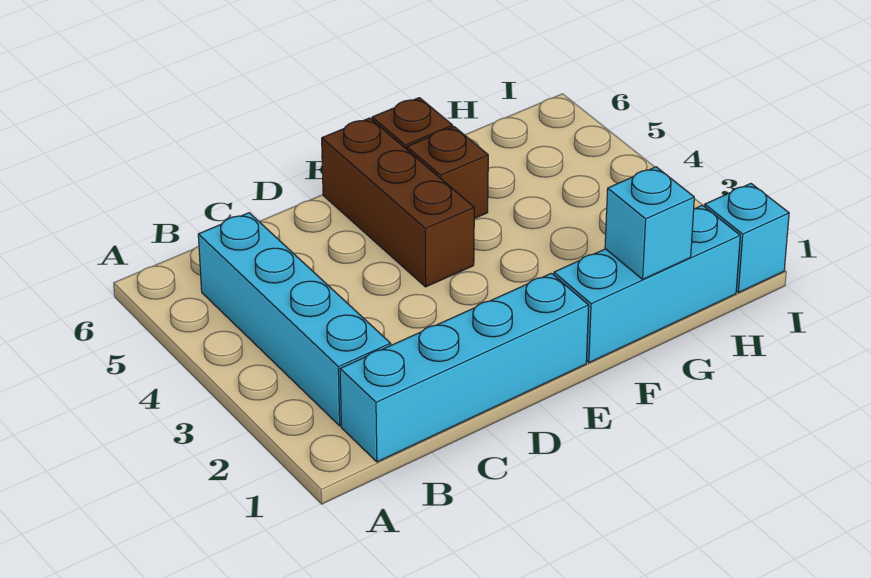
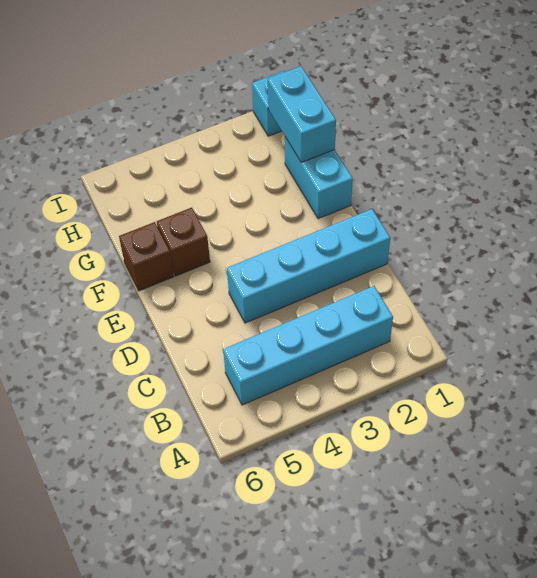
cyan brick B1:E1 level 1 -> cyan brick D1:D4 level 1
brown brick E4:E6 level 1 -> none
cyan brick F1:H1 level 1 -> cyan brick F1:G1 level 1
cyan brick G1 level 2 -> cyan brick G1:H1 level 2

